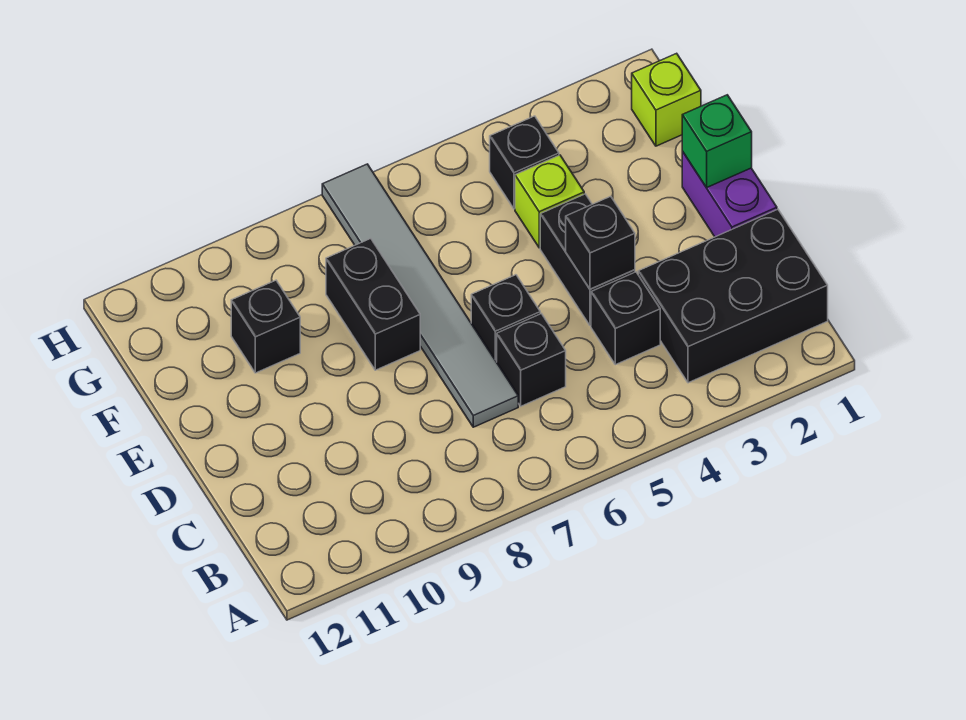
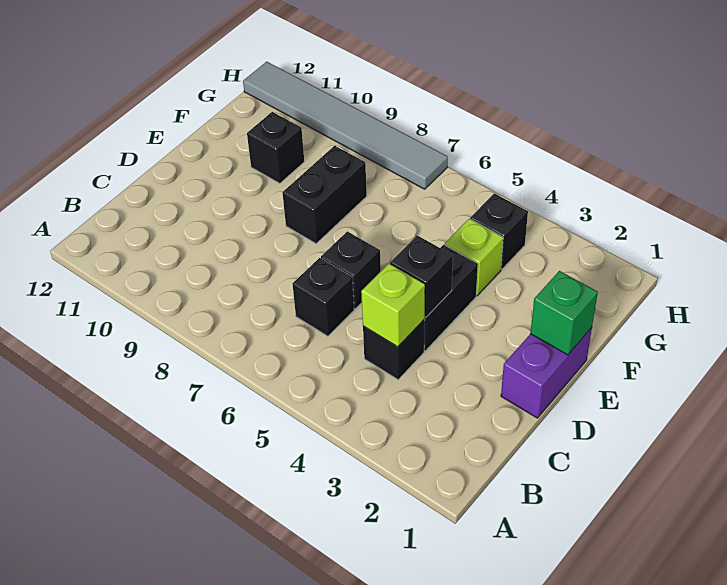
black brick B1:C3 level 1 -> none
grey tile C7:H7 level 1 -> grey tile H7:H12 level 1
lime brick G1 level 1 -> lime brick C4 level 2

